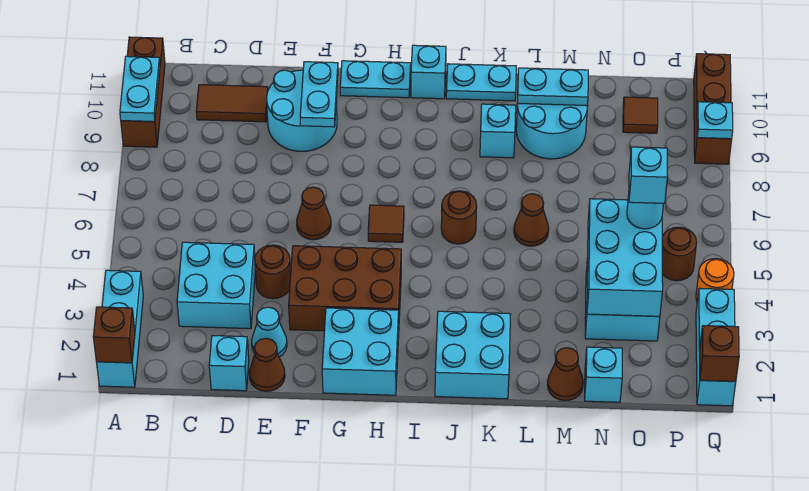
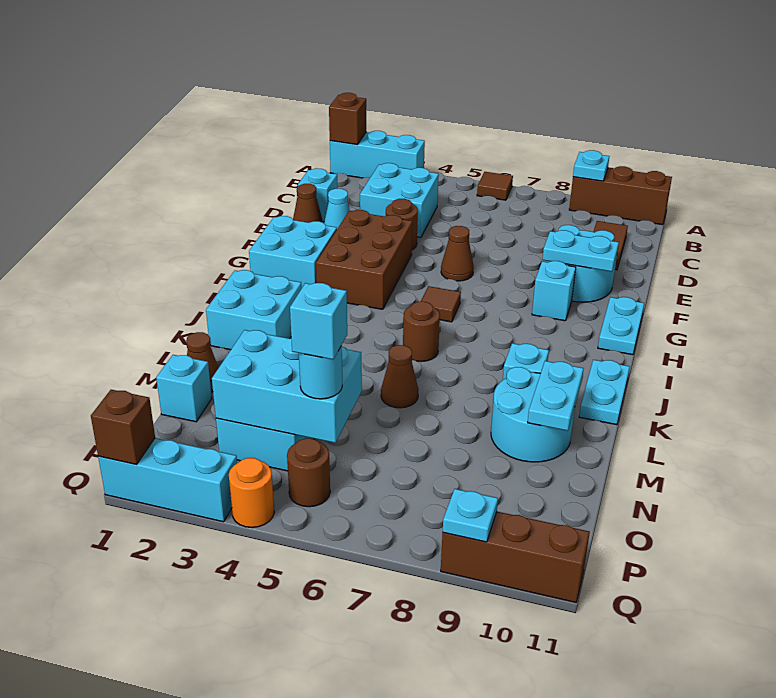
cyan plate A9:A10 level 2 -> cyan plate A9 level 2
cyan brick I11 level 1 -> cyan brick G9 level 1
brown tile O10 level 1 -> brown tile A6 level 1

